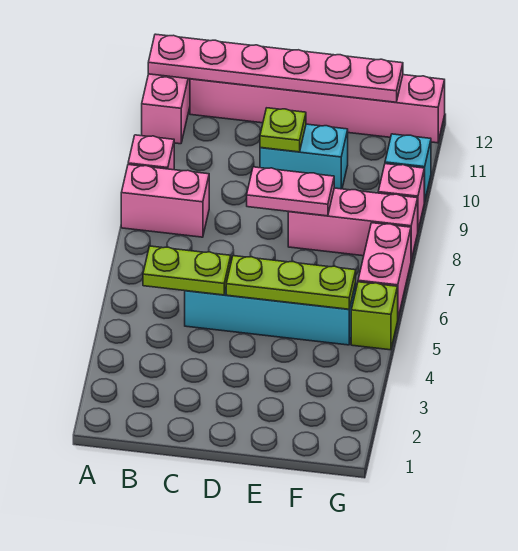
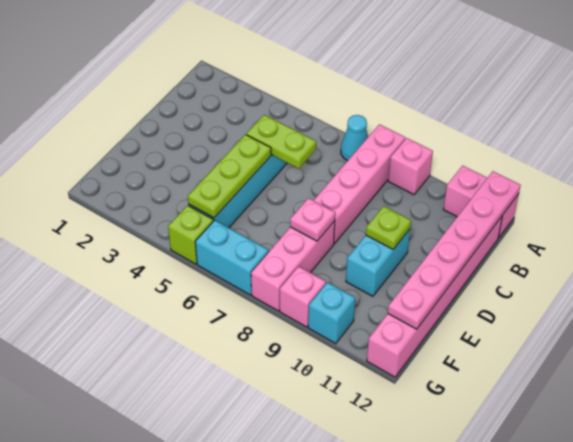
none -> cyan cone A7 level 1
pink brick A8:B8 level 1 -> pink brick A8:D8 level 1
lime plate B5:C5 level 2 -> lime plate C5:C6 level 2
pink plate D8:E8 level 2 -> pink plate E8 level 2
pink brick G6:G7 level 1 -> cyan brick G6:G7 level 1

